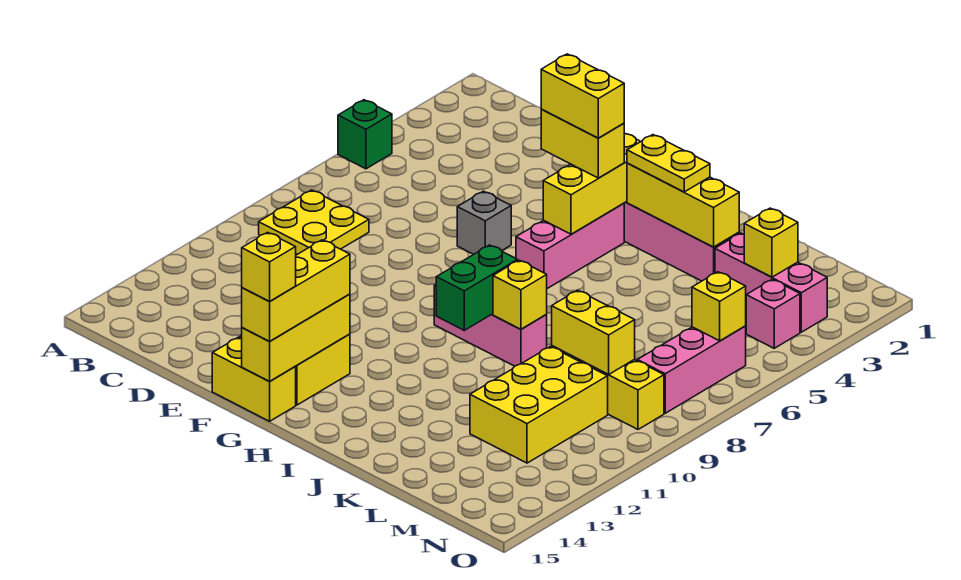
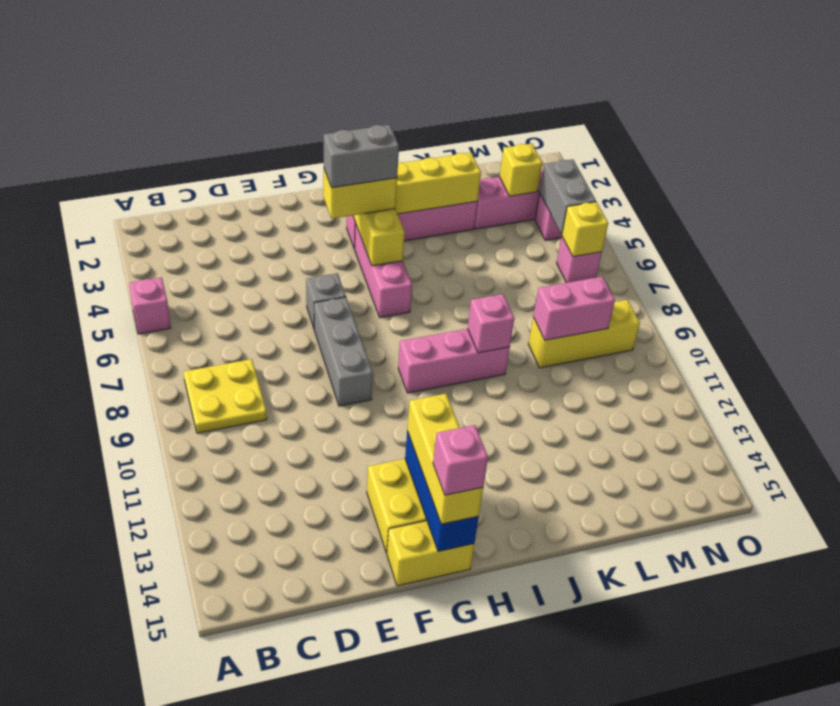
green brick A5 level 1 -> pink brick A5 level 1
none -> grey brick F7:F9 level 1
yellow brick G4:H4 level 4 -> grey brick G4:H4 level 4
yellow brick G13:G15 level 2 -> blue brick G13:G15 level 2
yellow brick G15 level 4 -> pink brick G15 level 4
yellow plate I3:J3 level 3 -> none
green brick I9:I10 level 2 -> none
yellow brick J9 level 2 -> pink brick J9 level 2
yellow brick L9:M9 level 2 -> pink brick L9:M9 level 2
yellow brick L10:M12 level 1 -> none
none -> grey brick N4:N5 level 2
pink brick N6:N8 level 1 -> pink brick N6 level 1

